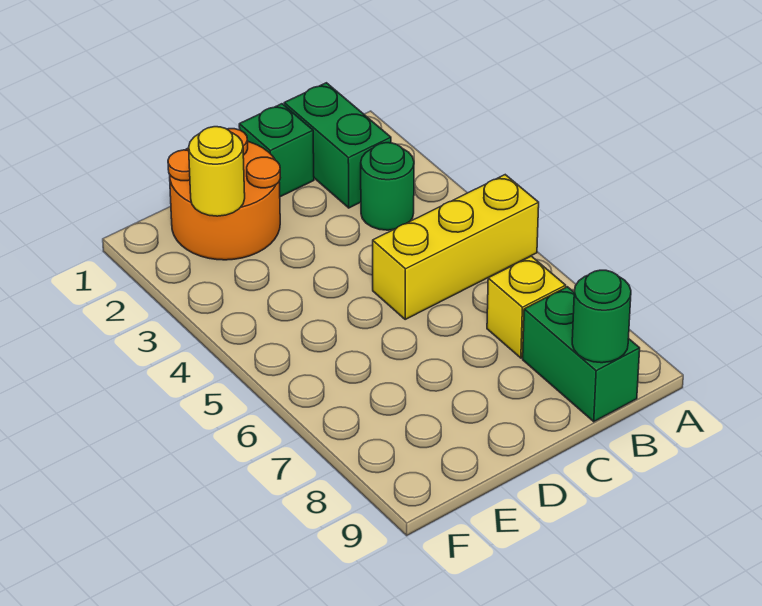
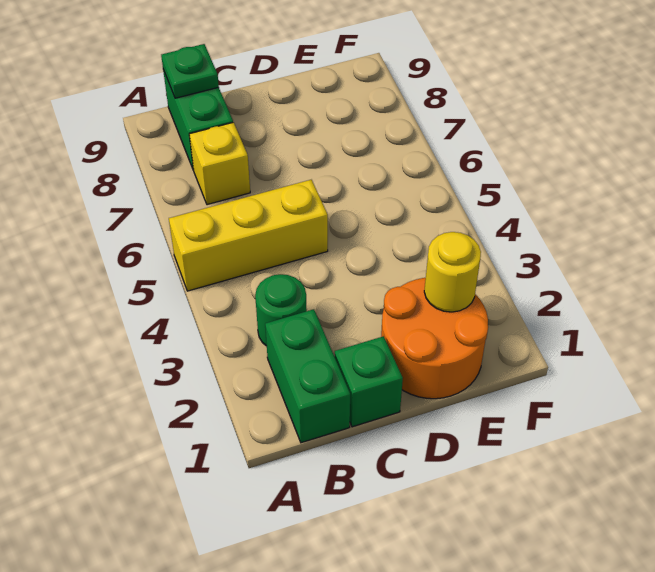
green round brick B9 level 2 -> green plate B9 level 2

